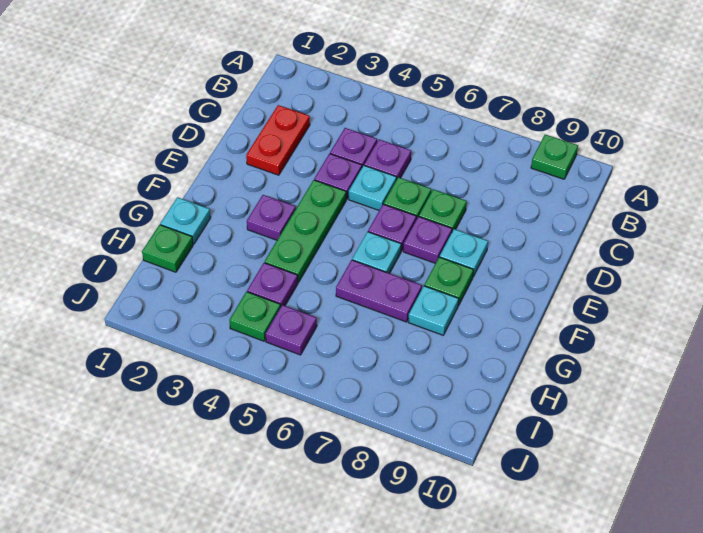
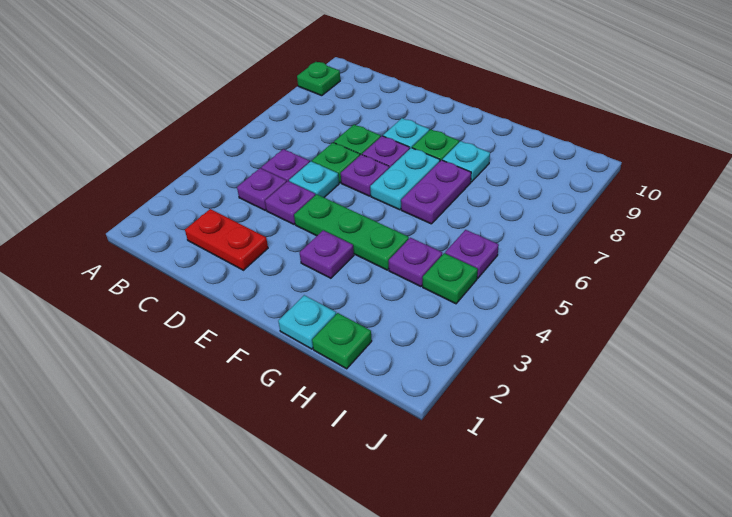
cyan plate F6 level 1 -> cyan plate F6:F7 level 1

